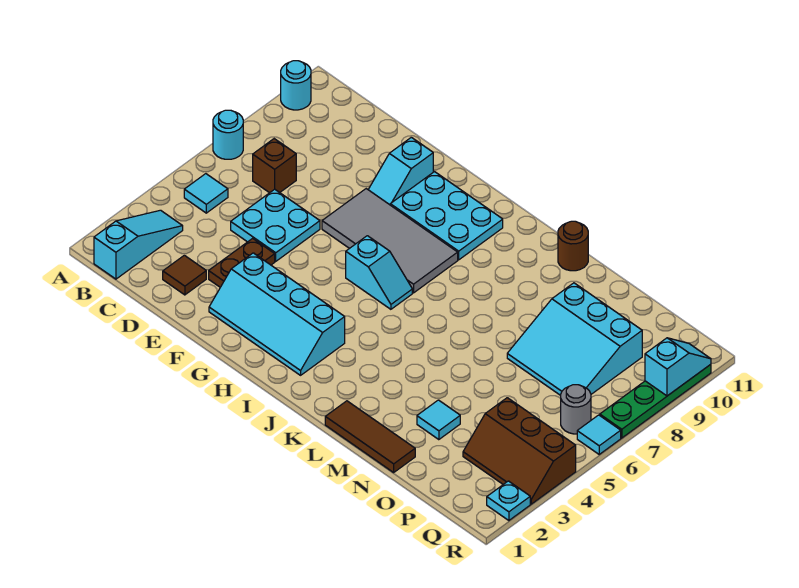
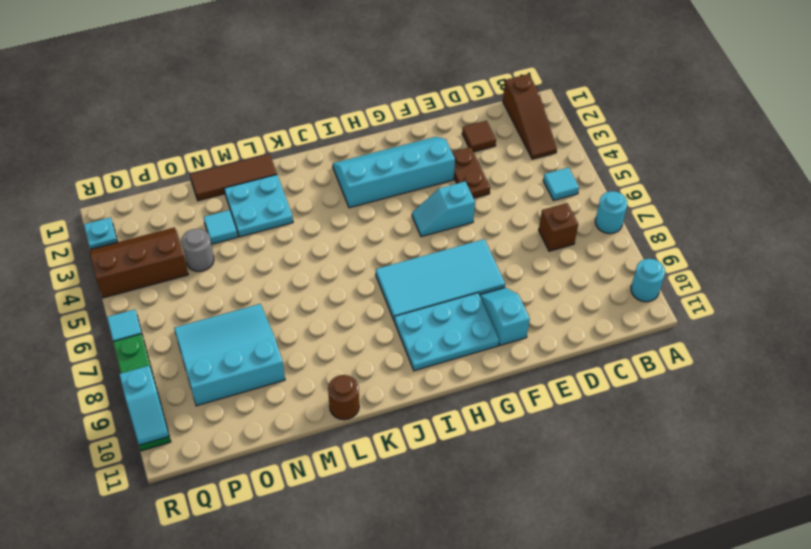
cyan slope B1:B3 level 1 top 1 -> brown slope B1:B3 level 1 top 1
cyan plate D5:E6 level 1 -> cyan plate L2:M3 level 1
grey tile F7:I8 level 1 -> cyan tile F7:I8 level 1
cyan slope H6:I6 level 1 top H -> cyan slope F5:G5 level 1 top F
grey round brick Q6 level 1 -> grey round brick O4 level 1

